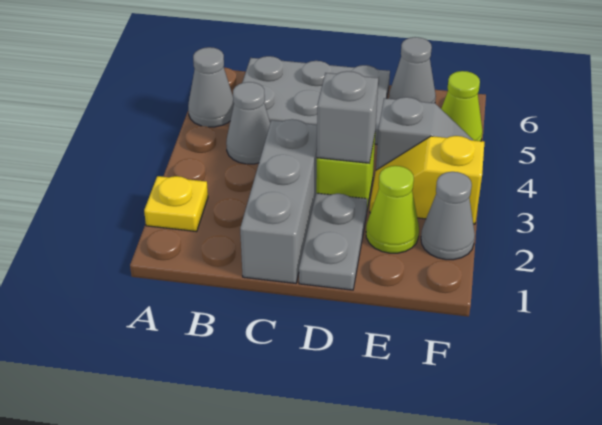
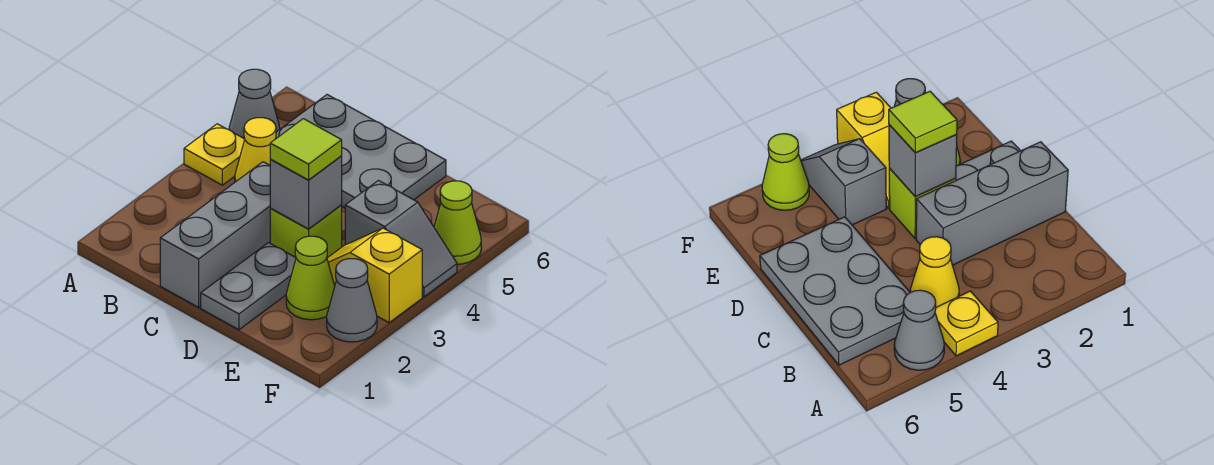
yellow plate A2 level 1 -> yellow plate A4 level 1
grey cone B4 level 1 -> yellow cone B4 level 1
none -> lime tile D3 level 3
grey cone E6 level 1 -> none

